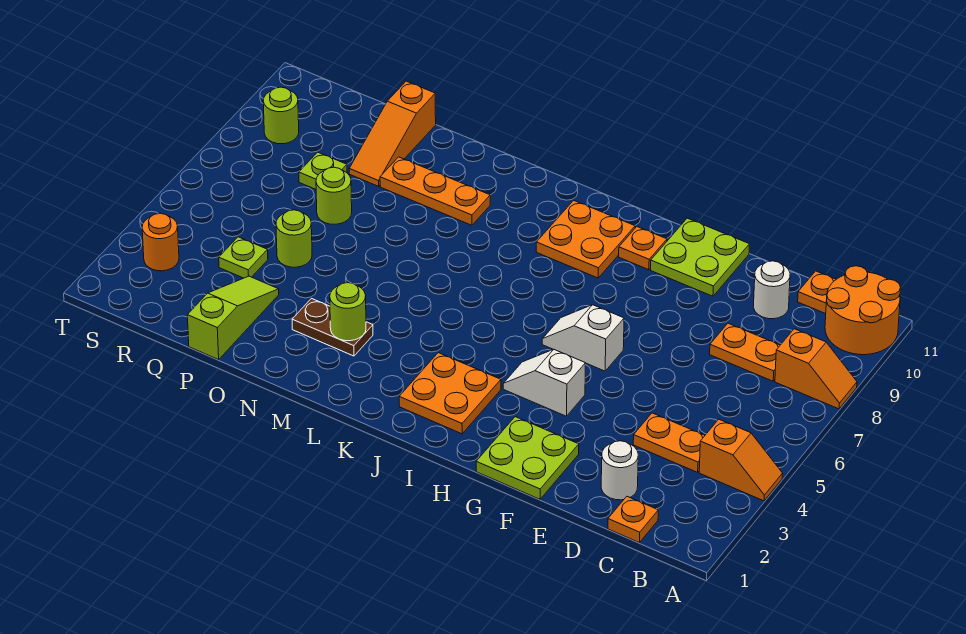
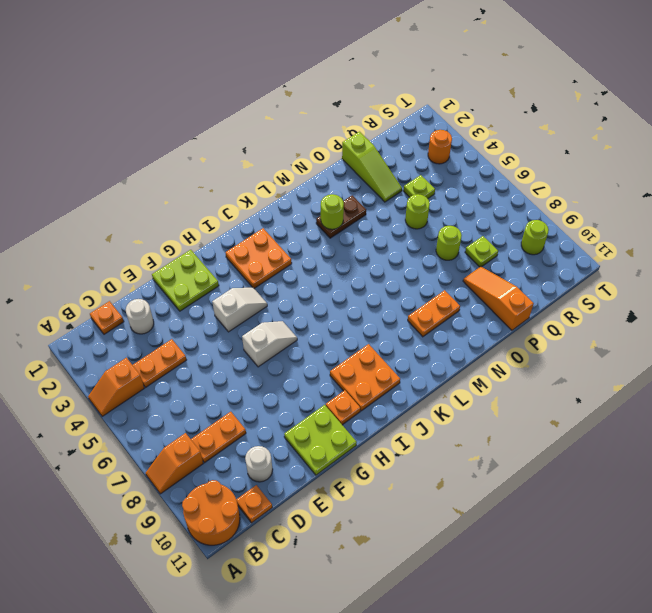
orange plate M9:O9 level 1 -> orange plate M9:N9 level 1

